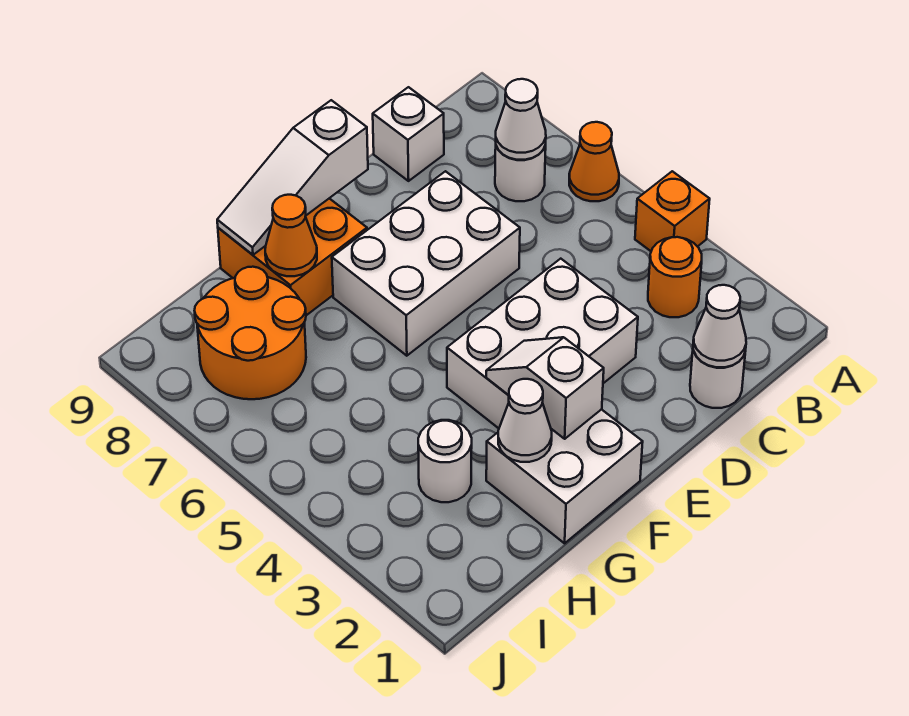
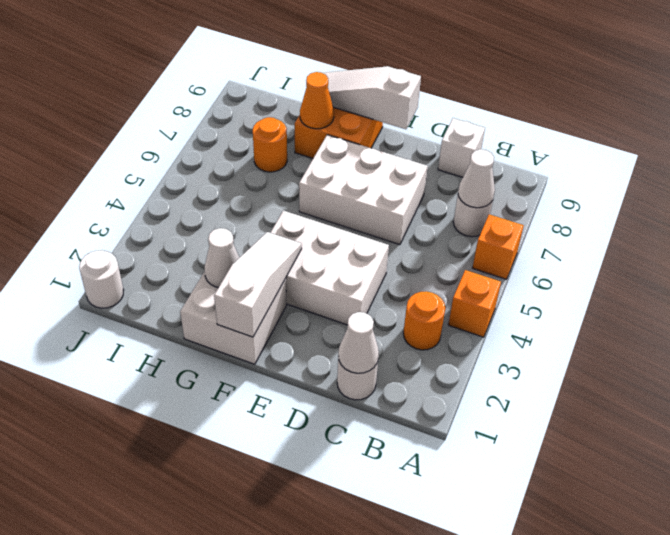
orange cone A6 level 1 -> orange brick A6 level 1
white slope F2:F3 level 2 top 2 -> white slope F1:F3 level 2 top 1
white round brick H3 level 1 -> white round brick J1 level 1
orange round brick H7:I8 level 1 -> orange round brick H7 level 1

